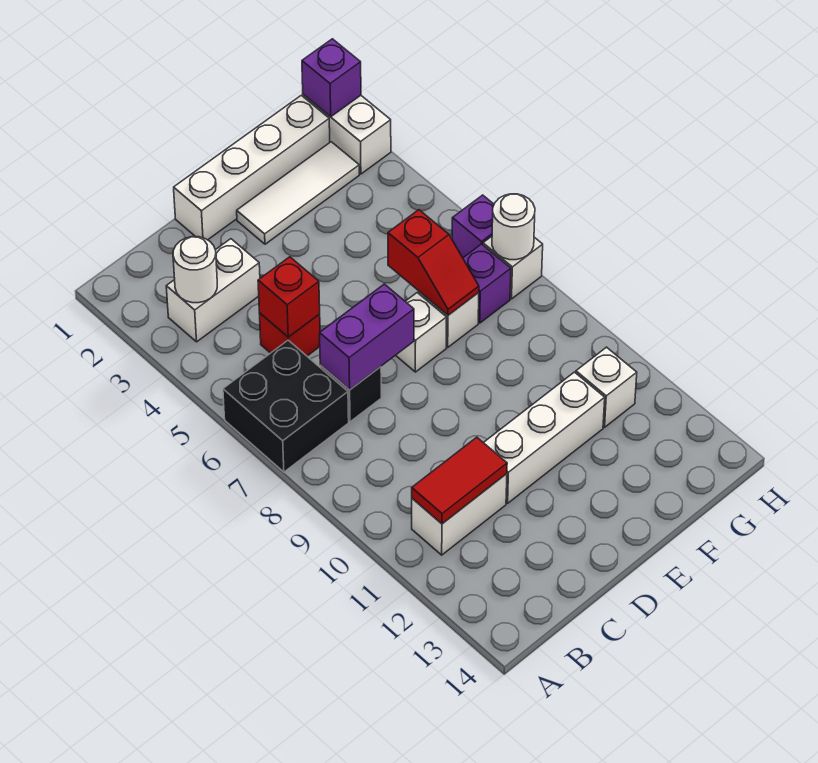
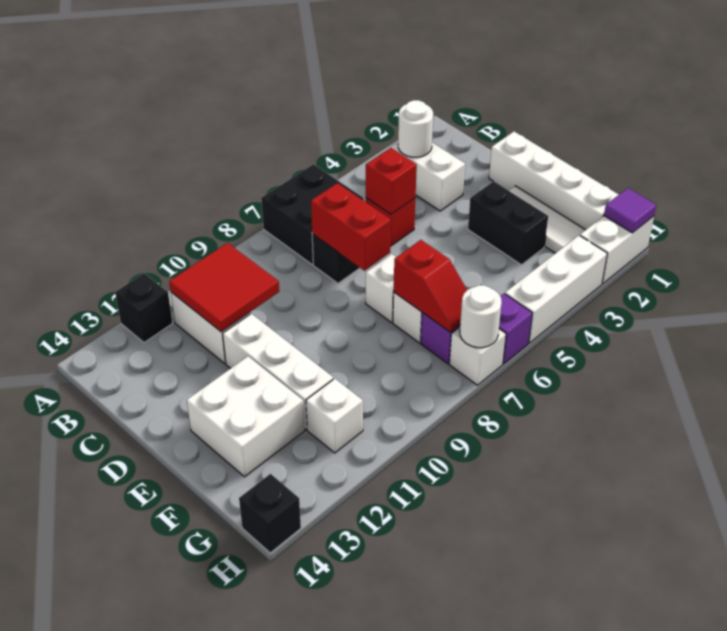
none -> black brick A12 level 1
red tile B11:C11 level 2 -> red tile B10:C11 level 2
purple brick C7:D7 level 2 -> red brick C7:D7 level 2
none -> black brick E3:F3 level 1
none -> white brick E12:F13 level 1
red slope F6:F7 level 2 top 6 -> red slope F7:G7 level 2 top F
purple brick H1 level 2 -> purple tile H1 level 2
none -> white brick H3:H5 level 1
none -> black brick H14 level 1

